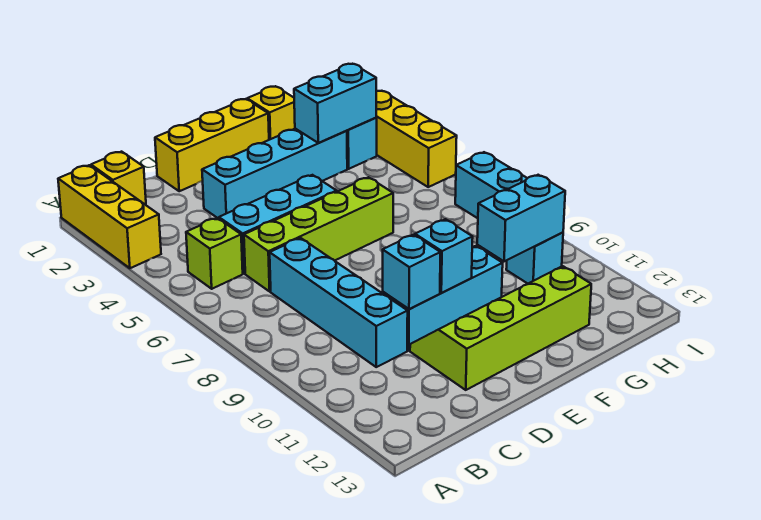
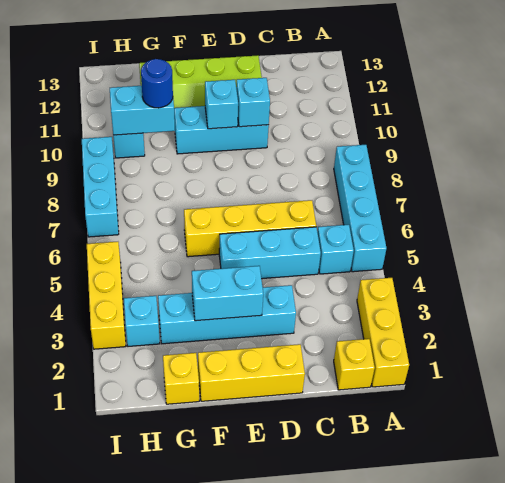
lime brick B5 level 1 -> cyan brick B5 level 1
lime brick C6:F6 level 1 -> yellow brick C6:F6 level 1
cyan brick C7:C10 level 1 -> cyan brick A5:A8 level 1
cyan brick G3:H3 level 2 -> cyan brick E3:F3 level 2
none -> blue round brick G10 level 3

